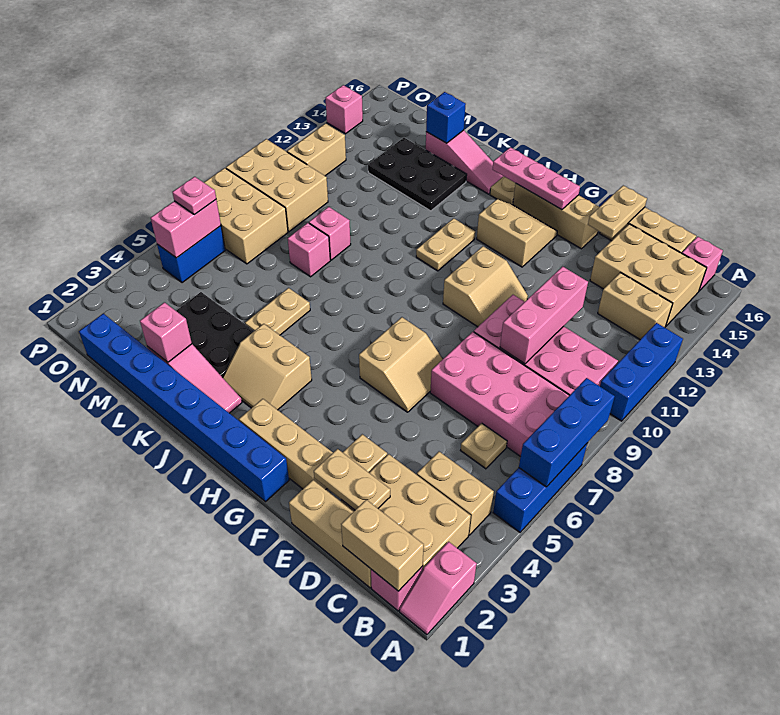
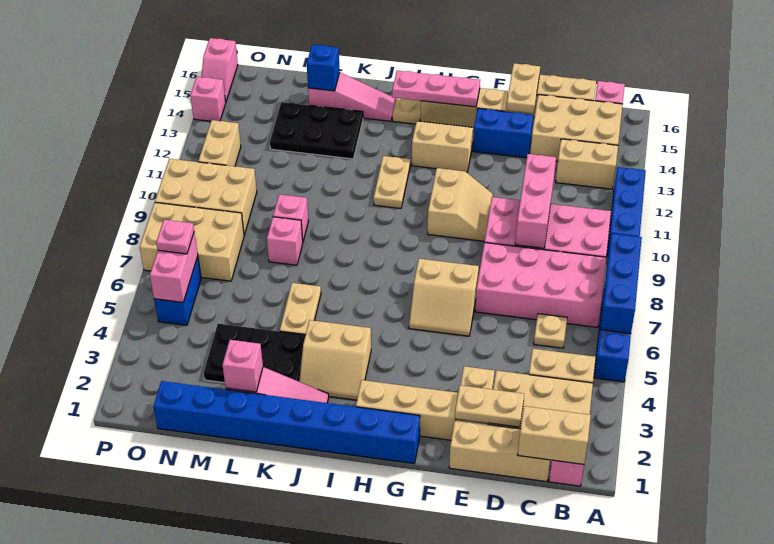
pink slope A1:A2 level 1 top 2 -> pink slope P15:P16 level 1 top 16
none -> blue brick E14:F14 level 1
tan slope F6:G7 level 1 top G -> tan slope F6:G7 level 1 top 7

